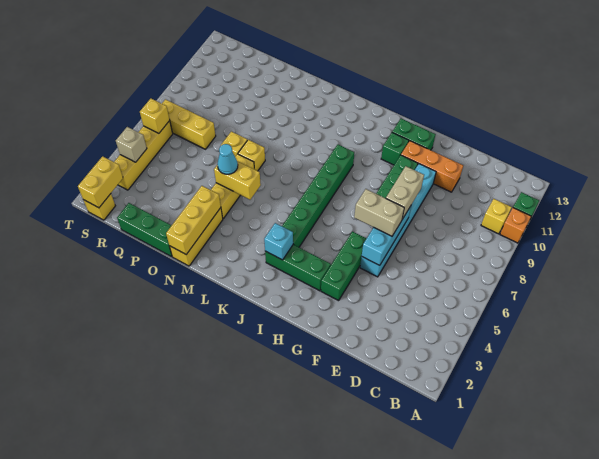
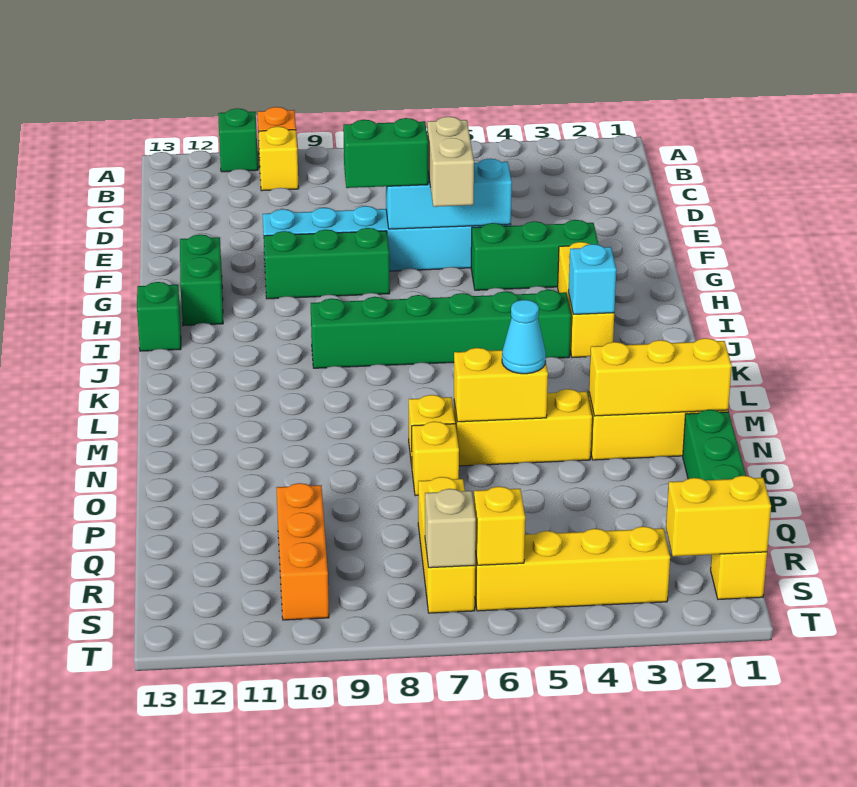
orange brick E11:G11 level 1 -> orange brick Q10:S10 level 1
tan brick F7:F8 level 3 -> green brick F7:F8 level 3
green brick H3:J3 level 1 -> yellow brick H3:J3 level 1
green brick H11 level 1 -> green brick I13 level 1
yellow brick M5:N5 level 2 -> yellow brick N5:N6 level 2
tan brick S4 level 2 -> tan brick S7 level 2

